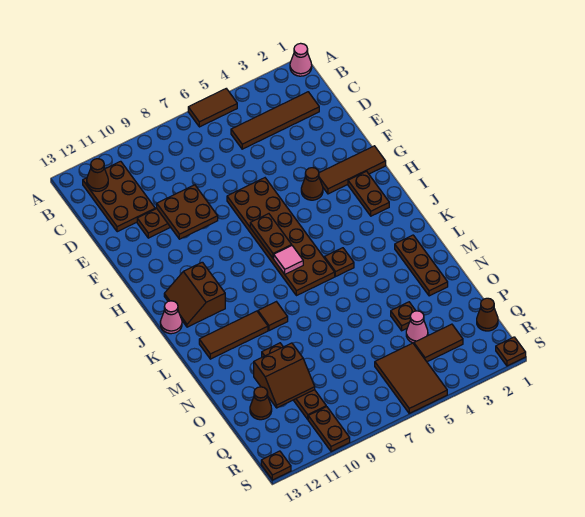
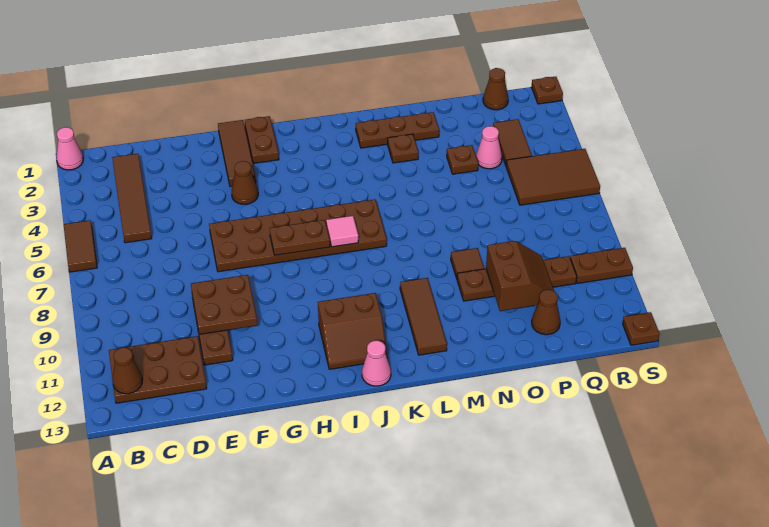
brown plate H2:I2 level 1 -> brown plate H1:H2 level 1
brown plate K5 level 1 -> brown plate M3 level 1
brown tile L9 level 1 -> brown tile N9 level 1

